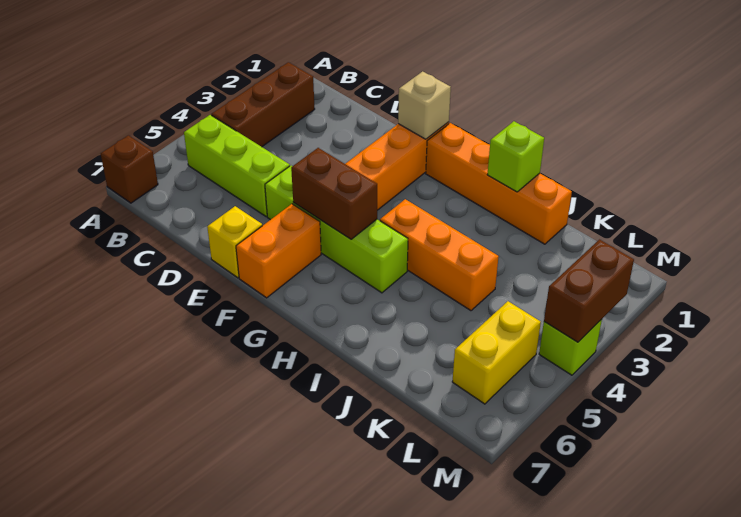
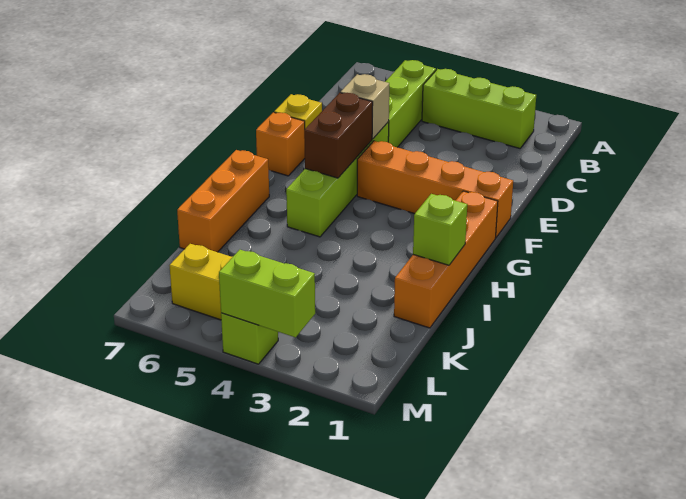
brown brick A7 level 1 -> none
brown brick B2:B4 level 1 -> lime brick B2:B4 level 1
tan brick F1 level 2 -> tan brick E5 level 2
orange brick F6:F7 level 1 -> orange brick F7 level 1
orange brick H4:J4 level 1 -> orange brick H7:J7 level 1
brown brick M3:M4 level 2 -> lime brick M3:M4 level 2

